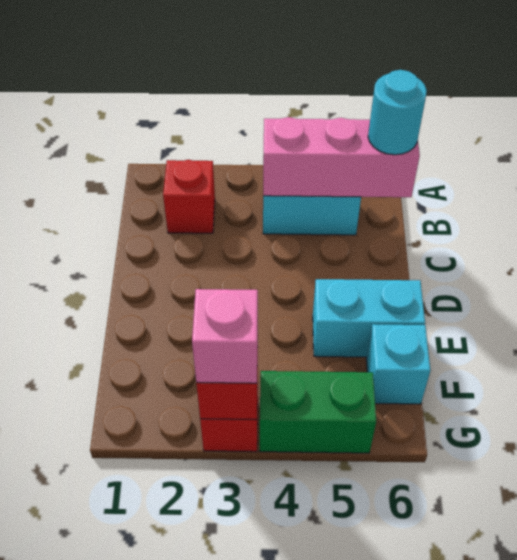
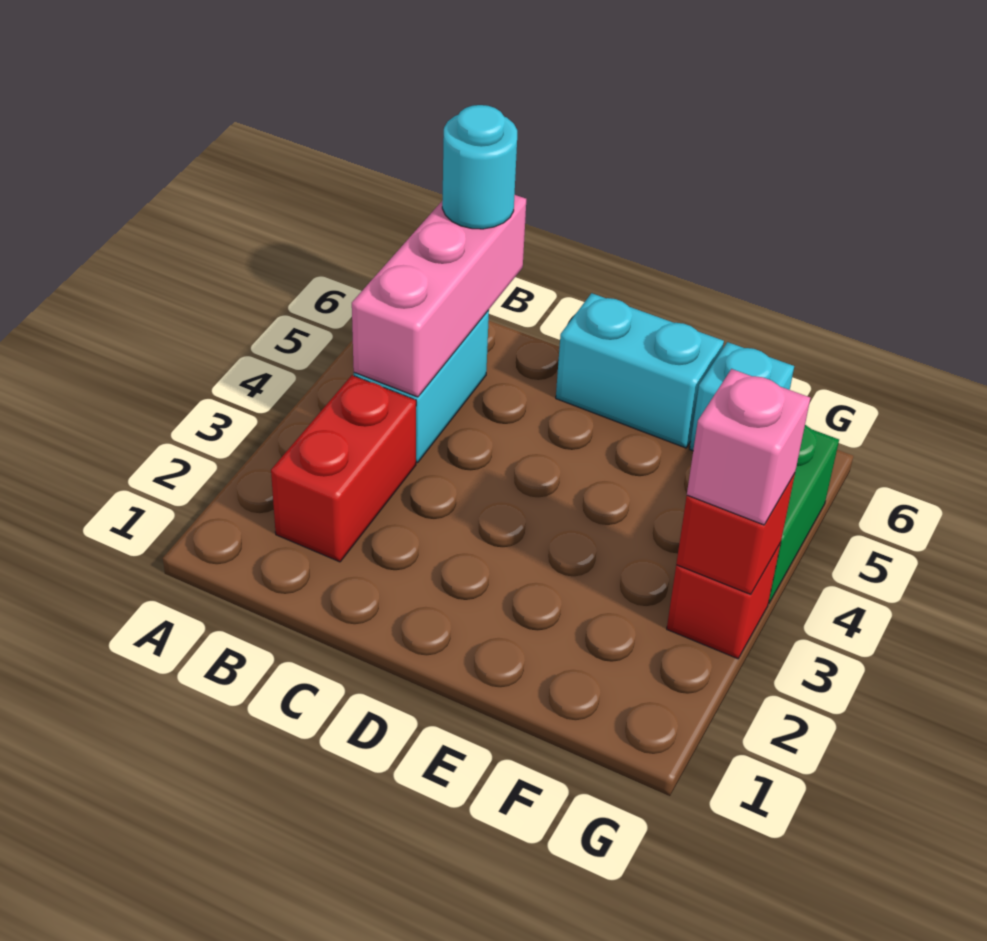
red brick B2 level 1 -> red brick B2:B3 level 1
cyan brick E5:E6 level 1 -> cyan brick D6:E6 level 1

